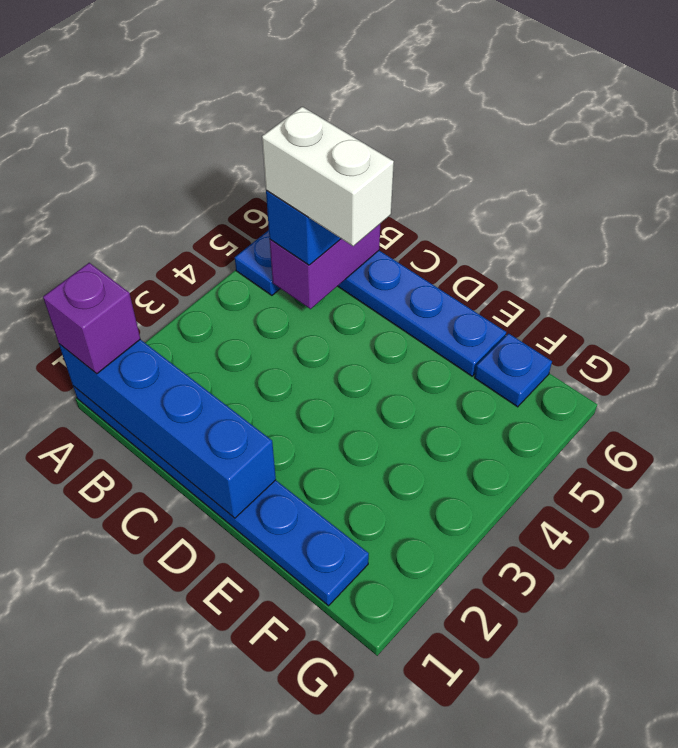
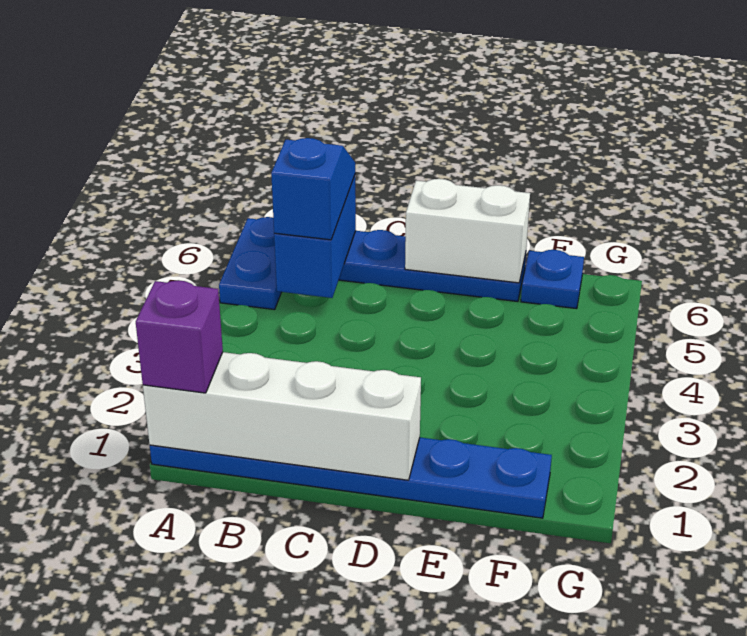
blue brick A1:D1 level 2 -> white brick A1:D1 level 2
purple brick B5:B6 level 2 -> blue brick B5:B6 level 2
white brick B5:C5 level 4 -> white brick D6:E6 level 2

